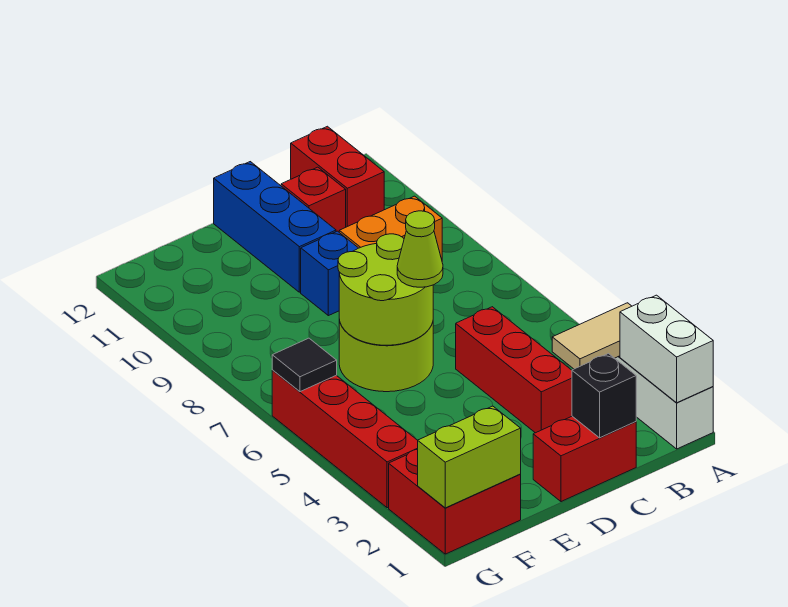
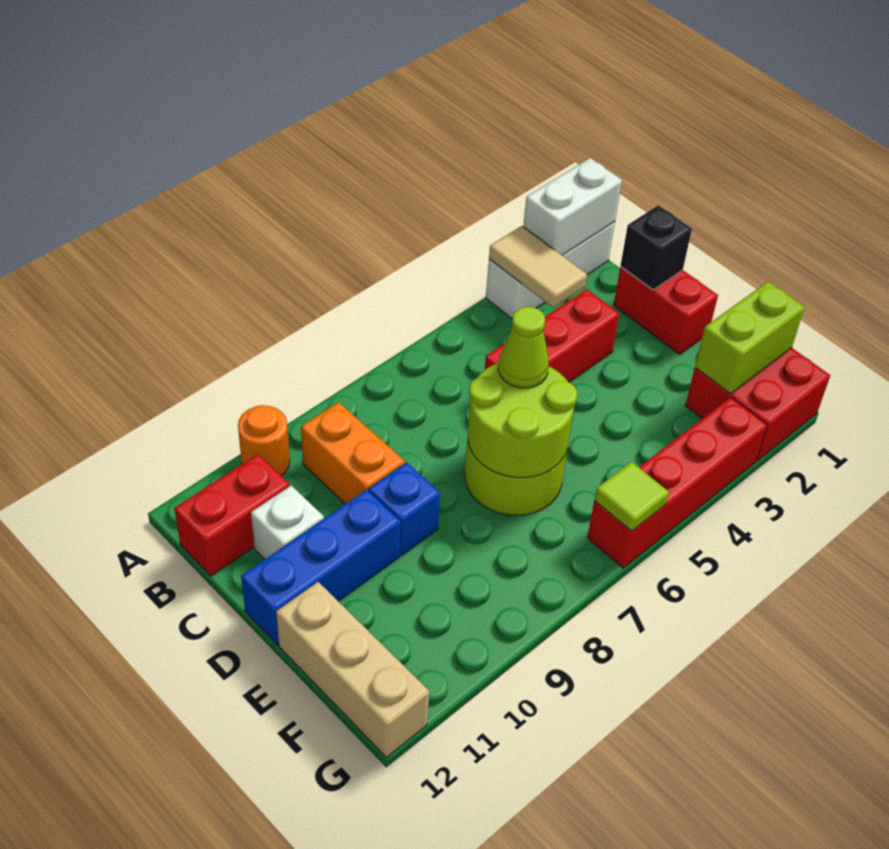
none -> orange round brick A10 level 1
red brick C11 level 1 -> white brick C11 level 1
none -> tan brick E12:G12 level 1
lime brick F1:G1 level 2 -> lime brick F1:F2 level 2
black tile G6 level 2 -> lime tile G6 level 2

